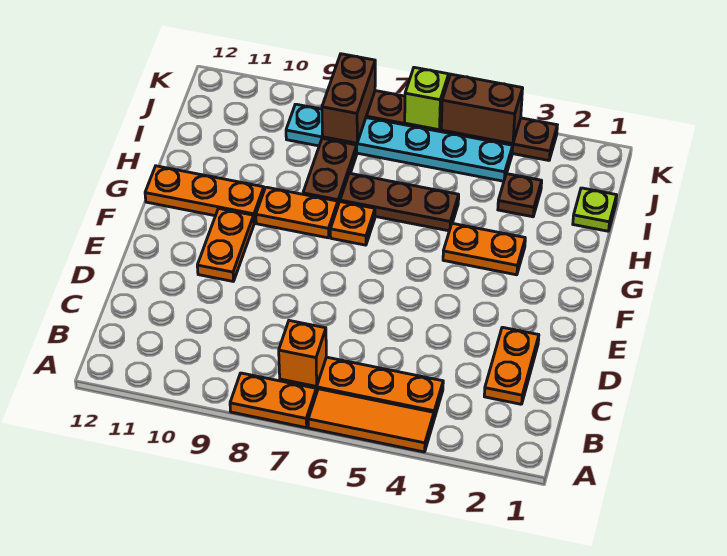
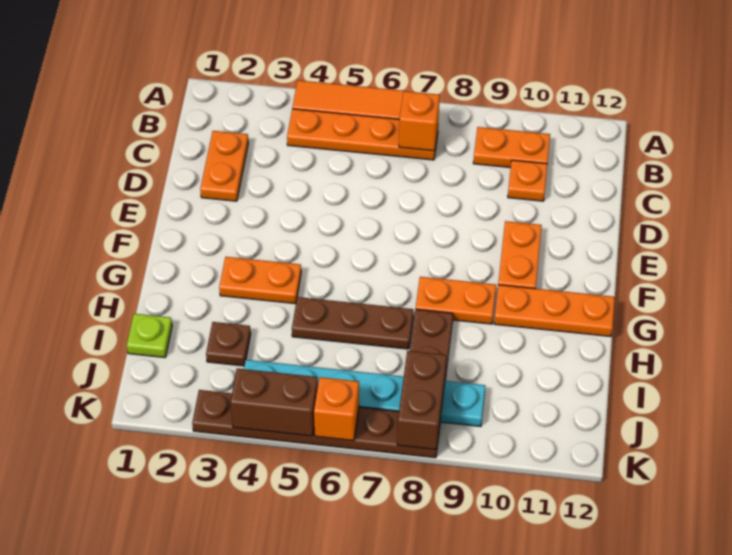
orange plate A7:A8 level 1 -> orange plate B9:B10 level 1
orange plate G7 level 1 -> orange plate C10 level 1
lime brick K6 level 2 -> orange brick K6 level 2

